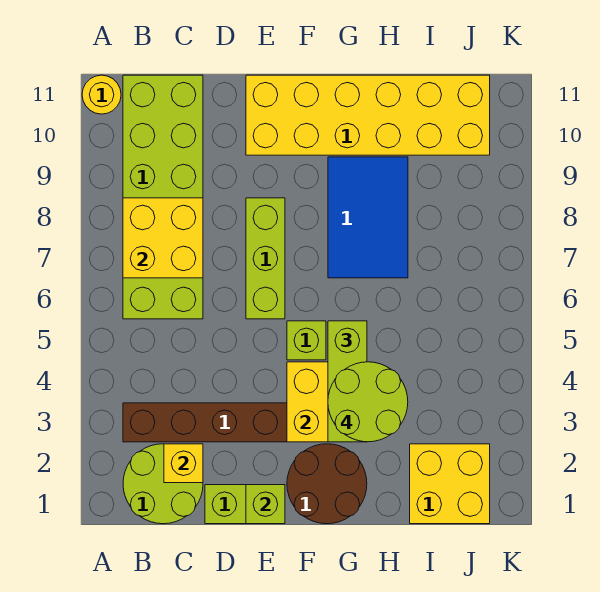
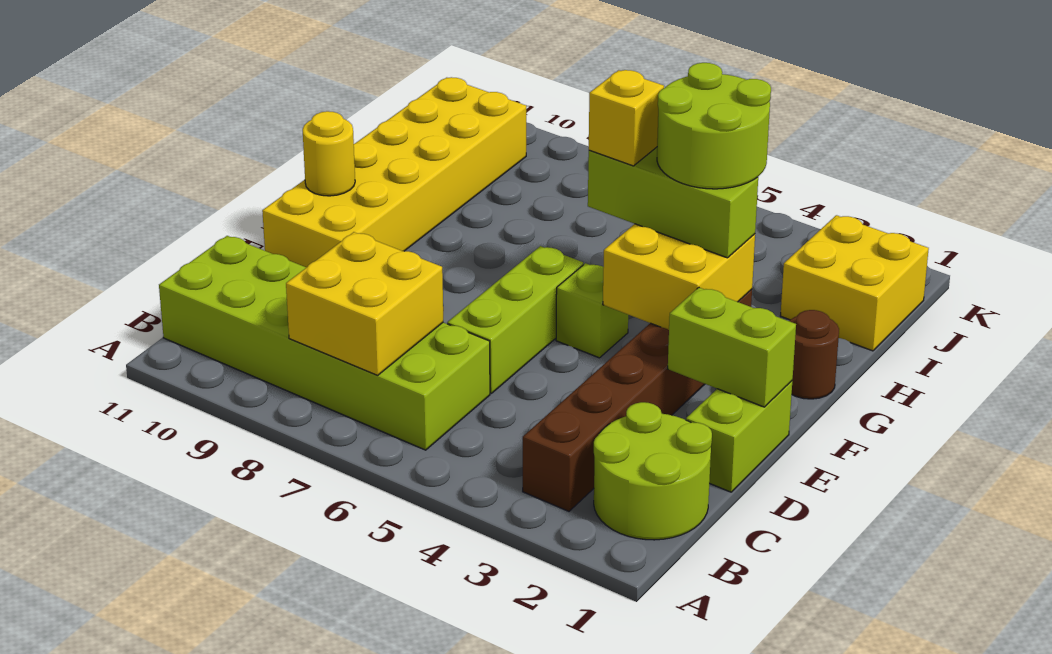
yellow round brick A11 level 1 -> yellow round brick F11 level 2
yellow brick C2 level 2 -> yellow brick G5 level 4
lime brick E1 level 2 -> lime brick E1:E2 level 2
lime brick E6:E8 level 1 -> lime brick D6:F6 level 1
brown round brick F1:G2 level 1 -> brown round brick G1 level 1
blue tile G7:H9 level 1 -> none

